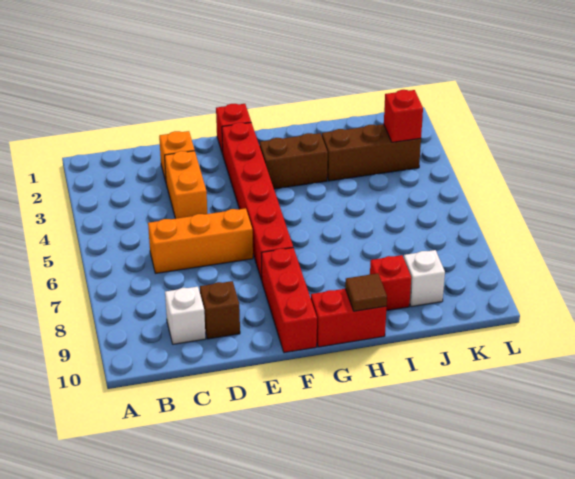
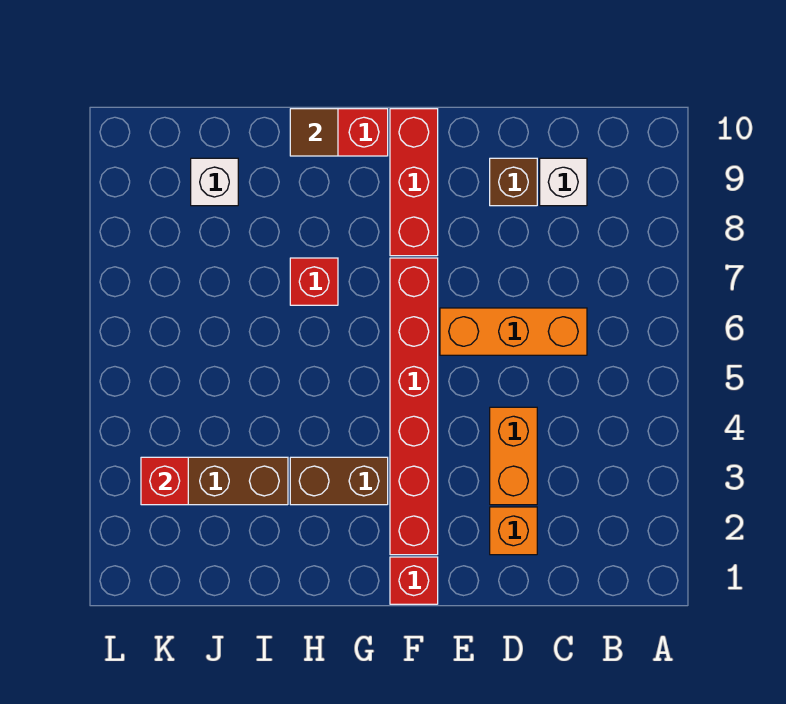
red brick I9 level 1 -> red brick H7 level 1

